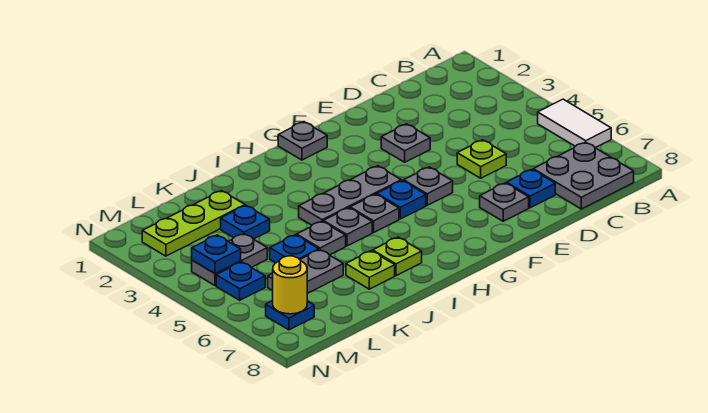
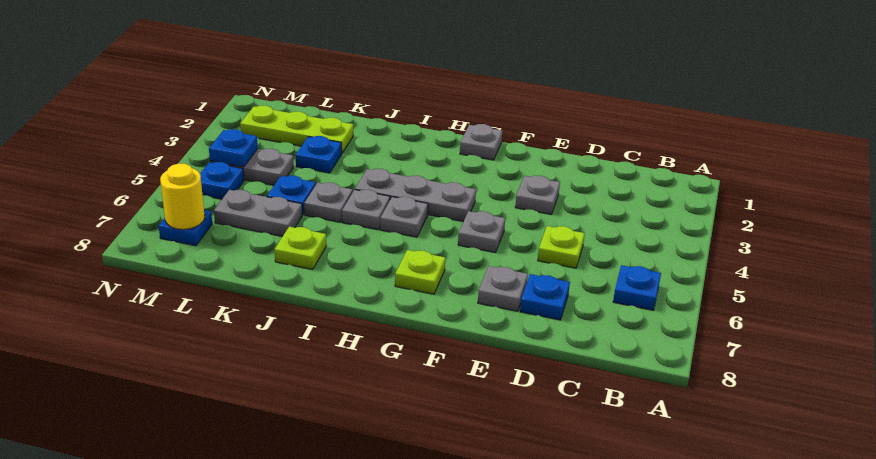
white tile A5:A6 level 1 -> none
grey plate B7:C8 level 1 -> none
blue plate G5 level 1 -> blue plate B6 level 1
lime plate I7 level 1 -> lime plate G7 level 1

